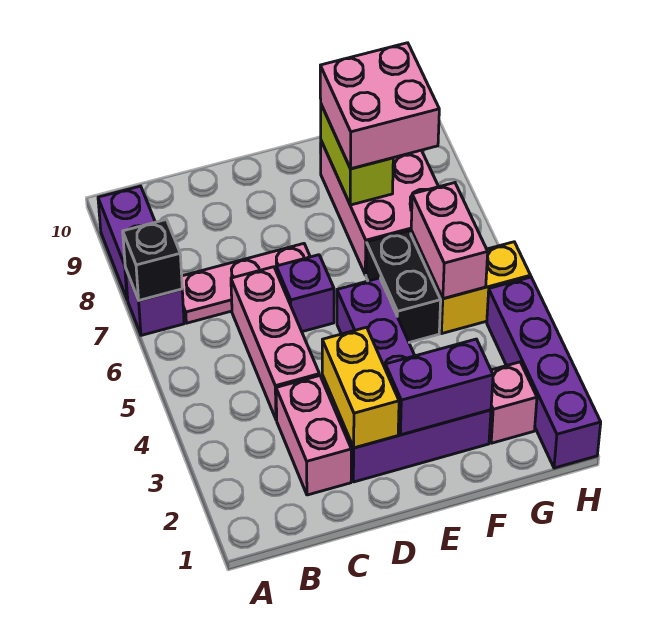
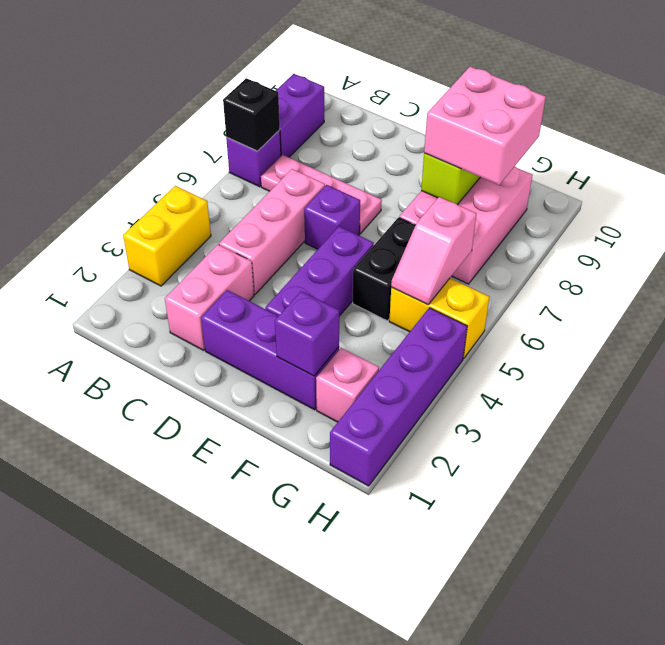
yellow brick D2:D3 level 2 -> yellow brick A3:A4 level 1
purple brick E2:F2 level 2 -> purple brick F2 level 2
pink brick G5:G6 level 2 -> pink slope G5:G6 level 2 top 6

